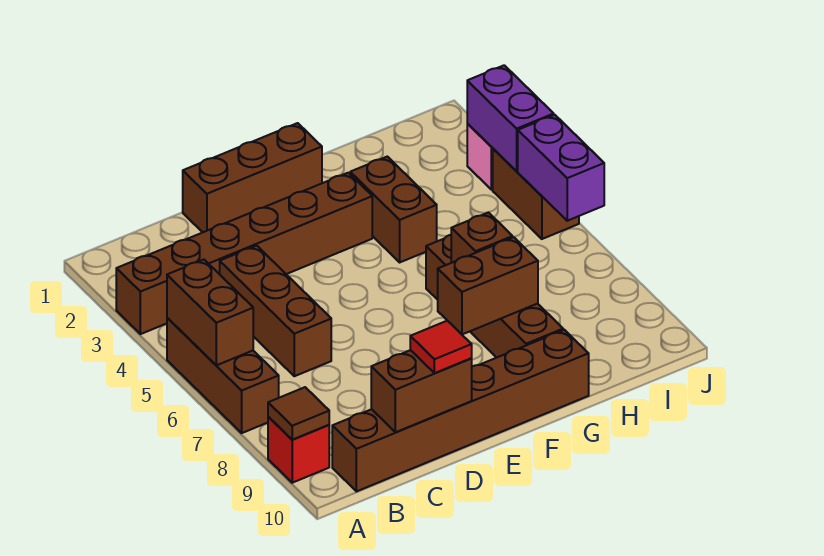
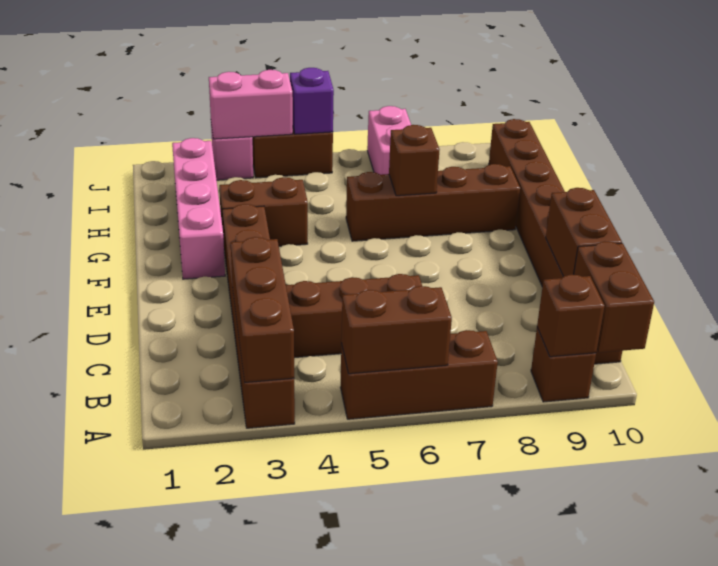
red brick A9 level 1 -> brown brick A9 level 1
brown tile A9 level 2 -> brown brick A9 level 2
brown brick B10:G10 level 1 -> brown brick B10:I10 level 1
brown brick D1:F1 level 1 -> brown brick A3:C3 level 2
red tile D10 level 3 -> none
none -> pink brick F2:I2 level 1
brown brick F8:G8 level 2 -> brown brick A10:B10 level 2
none -> pink brick I7:J7 level 1
purple brick J3:J4 level 2 -> pink brick J3:J4 level 2
purple brick J5:J6 level 2 -> purple brick J5 level 2

